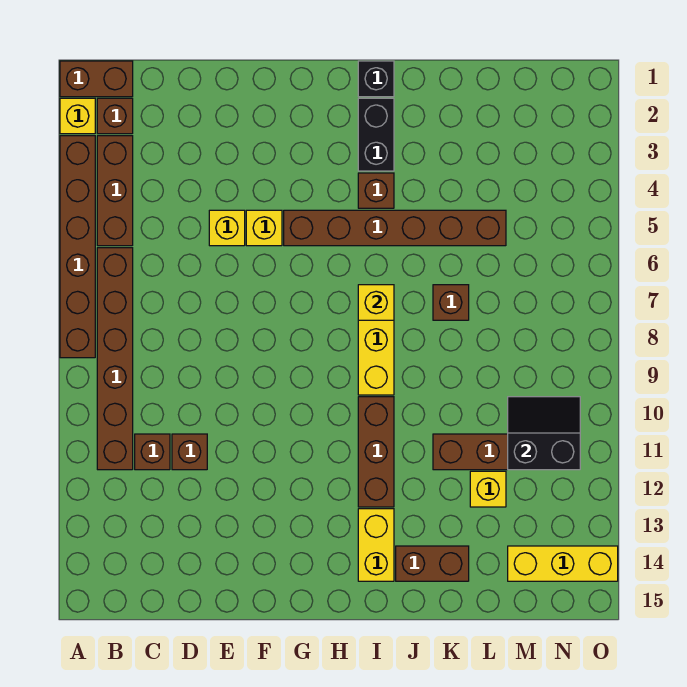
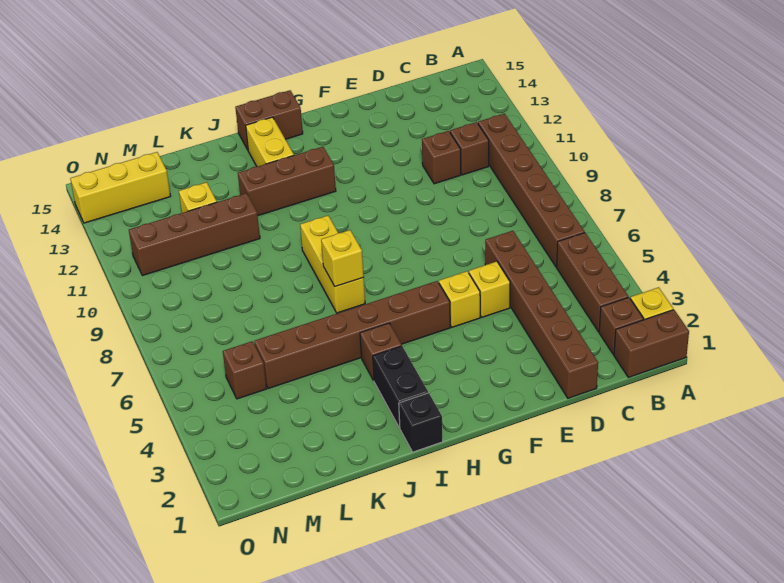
brown brick A3:A8 level 1 -> brown brick D1:D6 level 1
brown brick I10:I12 level 1 -> brown brick H12:J12 level 1
brown brick J14:K14 level 1 -> brown brick H15:I15 level 1
brown brick K7 level 1 -> brown brick M5 level 1
black slope M10:N11 level 2 top 11 -> none

